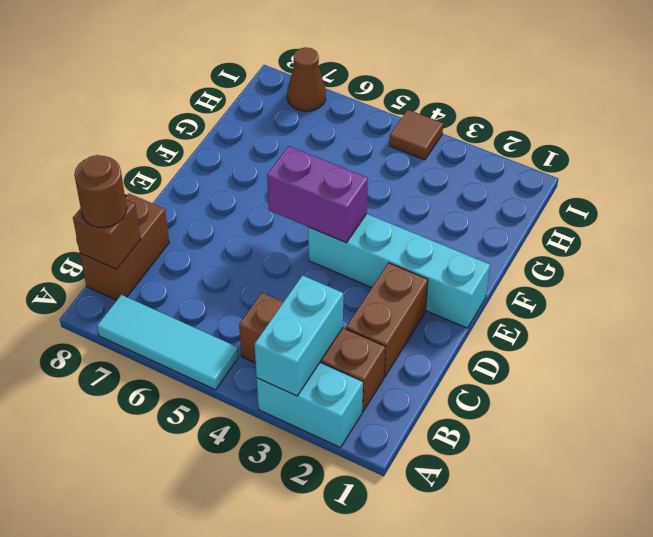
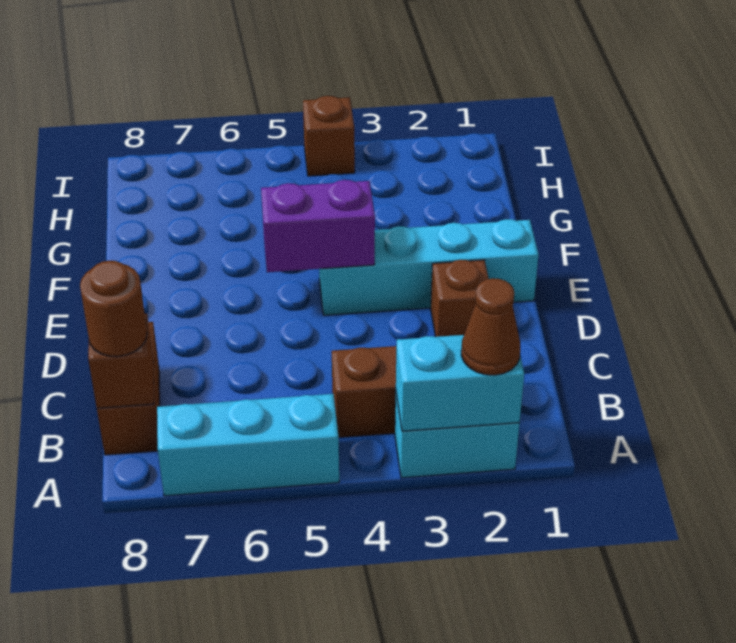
cyan brick A3:B3 level 2 -> cyan brick A2:A3 level 2
cyan tile A5:A7 level 1 -> cyan brick A5:A7 level 1
brown brick C2:D2 level 1 -> brown brick D2 level 1
brown tile I4 level 1 -> brown brick I4 level 1
brown cone I7 level 1 -> brown cone A2 level 3

